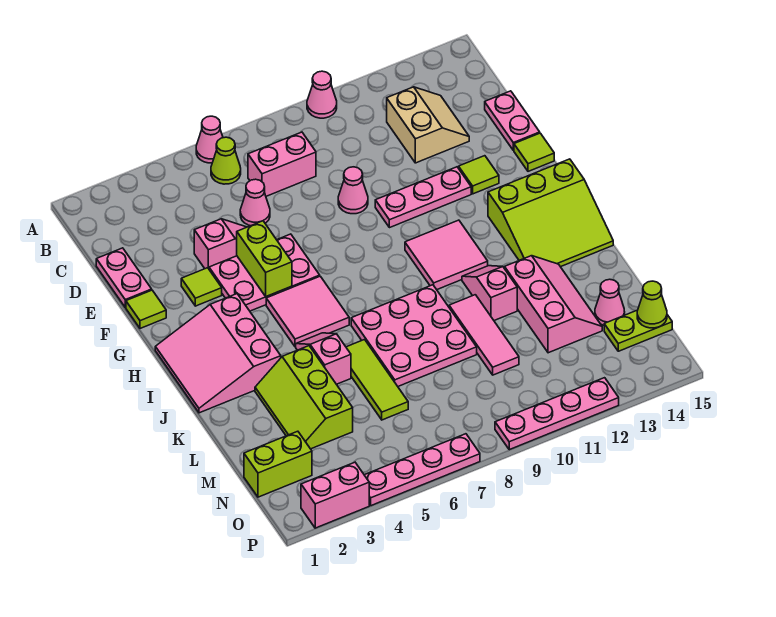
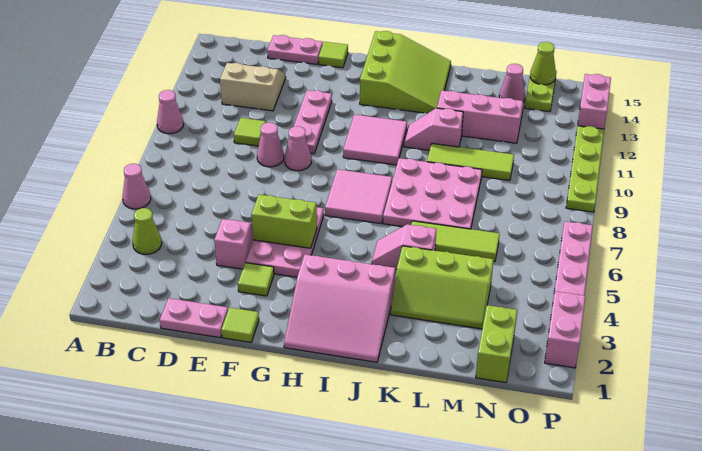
lime cone B6 level 1 -> lime cone B4 level 1
pink brick C7:C8 level 1 -> pink brick P13:P14 level 1
pink cone D6 level 1 -> pink cone F9 level 1
lime tile F13 level 1 -> lime tile D10 level 1
pink tile H5:I6 level 1 -> pink tile H7:I8 level 1
pink tile K10:M10 level 1 -> lime tile K10:M10 level 1
pink plate P9:P12 level 1 -> lime plate P9:P12 level 1

